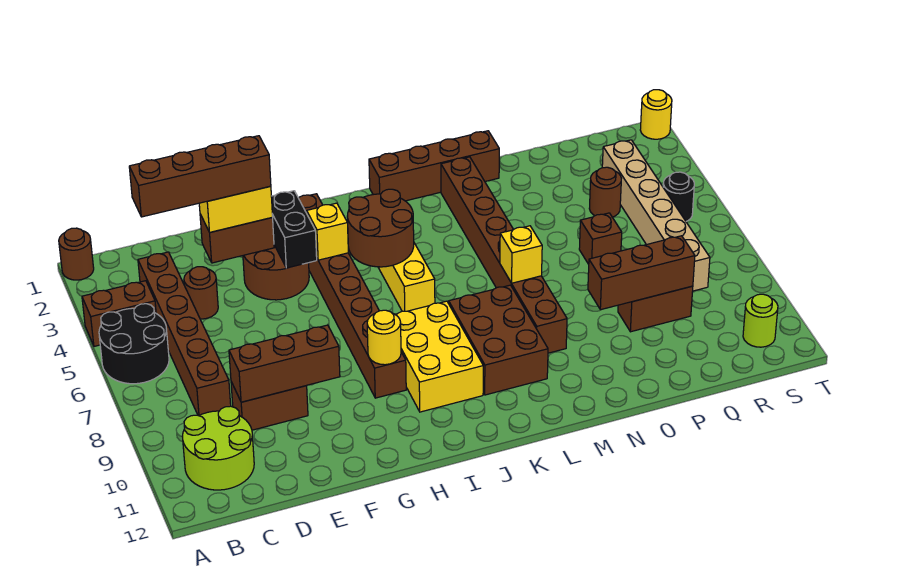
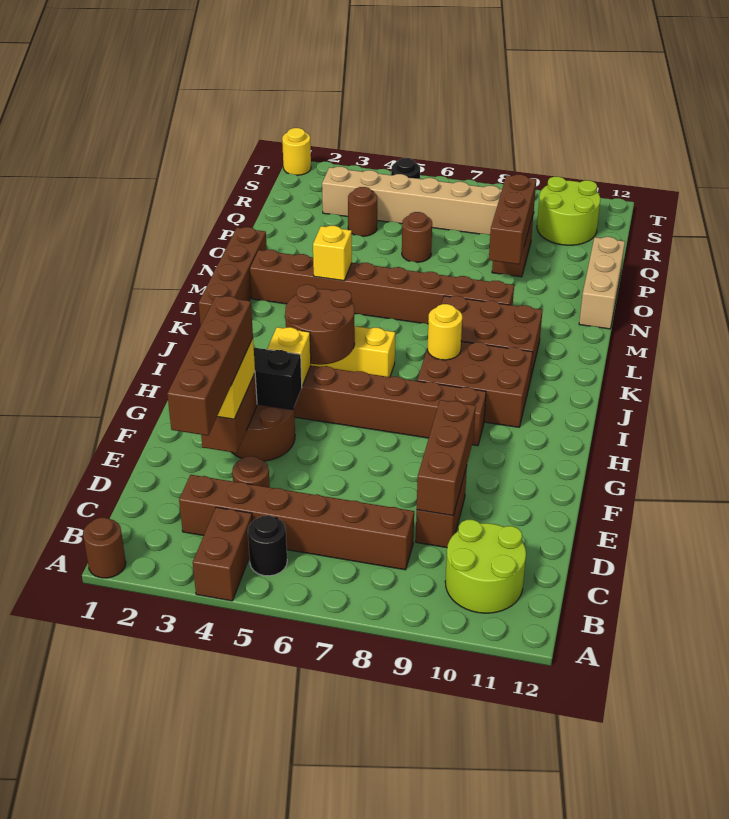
black round brick A5:B6 level 1 -> black round brick B5 level 1
yellow round brick H9 level 2 -> yellow round brick J8 level 2
yellow brick I8:J10 level 1 -> brown brick I8:J10 level 1
yellow brick M7 level 2 -> yellow brick M4 level 2
none -> tan brick N12:P12 level 1
brown brick P6 level 1 -> brown round brick P6 level 1
lime round brick S11 level 1 -> lime round brick R10:S11 level 1

